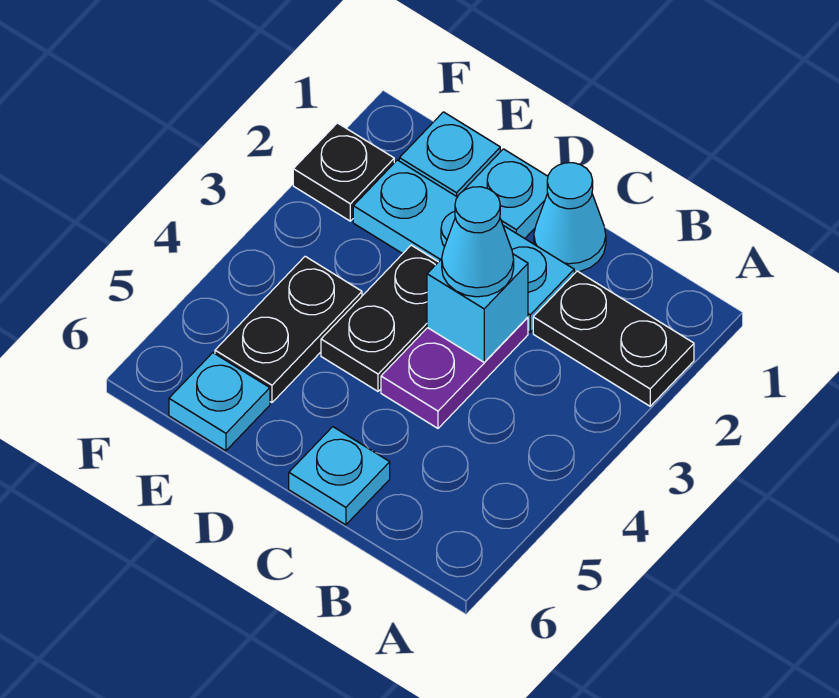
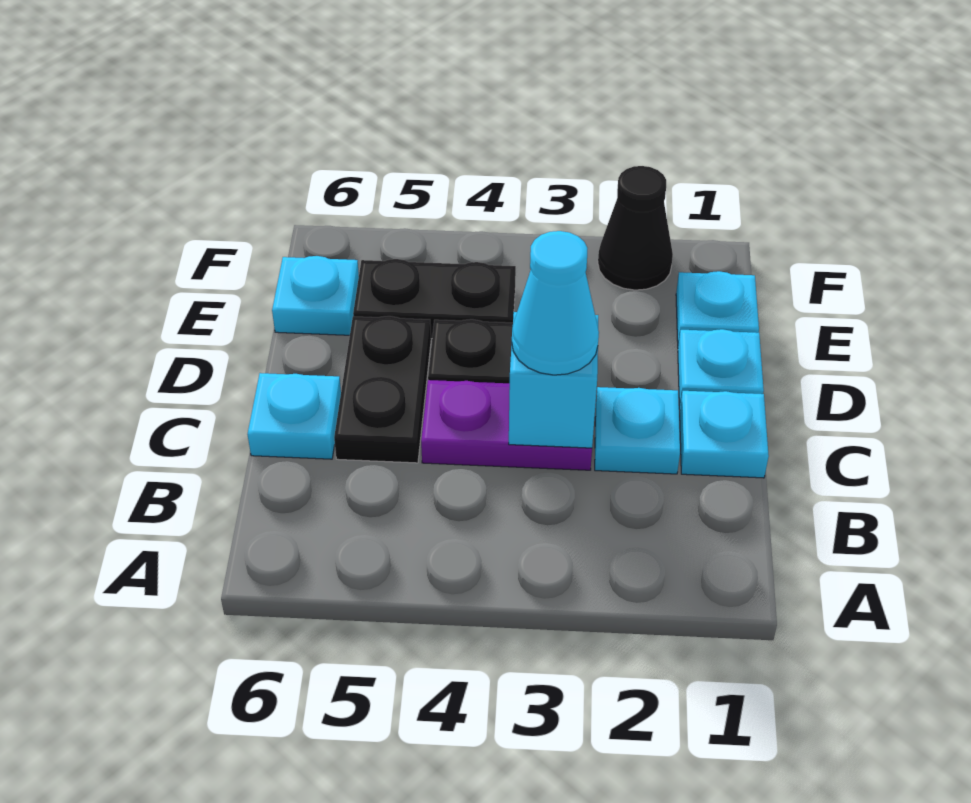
black plate A2:B2 level 1 -> black plate C5:D5 level 1
cyan cone C1 level 1 -> cyan plate C1 level 1
cyan plate C2:E2 level 1 -> cyan plate C2 level 1
black plate F2 level 1 -> black cone F2 level 1

